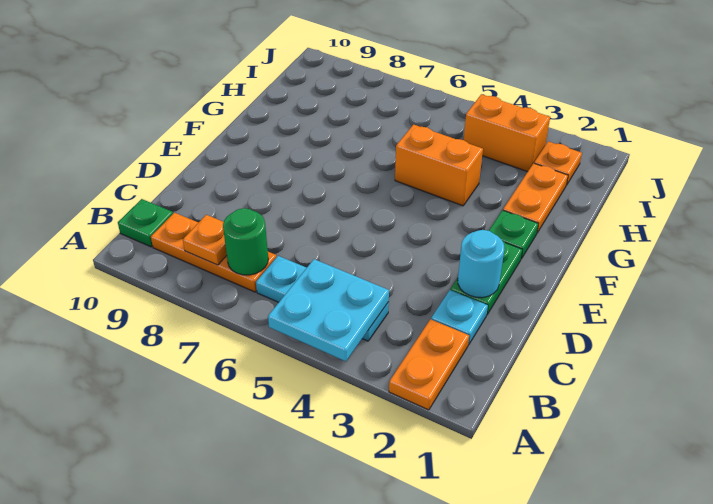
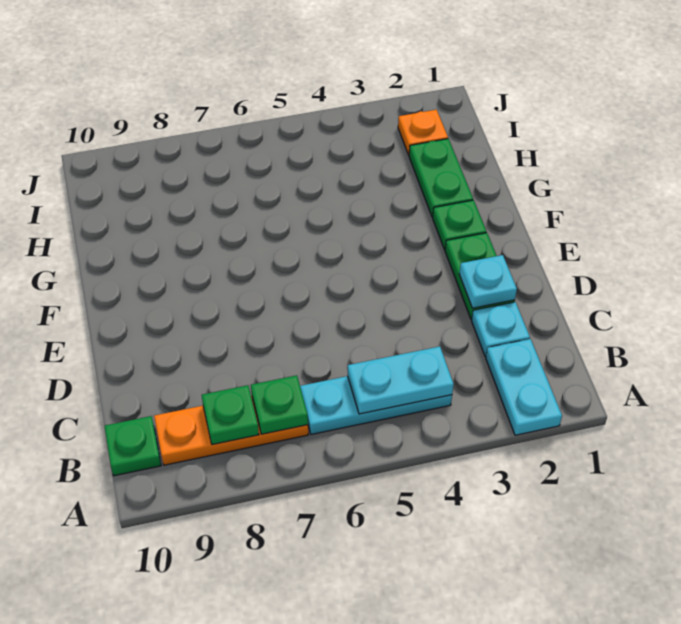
orange plate A2:B2 level 1 -> cyan plate A2:B2 level 1
cyan plate A4:B5 level 2 -> cyan plate B4:B5 level 2
green round brick B7 level 2 -> green plate B7 level 2
orange plate B8 level 2 -> green plate B8 level 2
cyan round brick D2 level 2 -> cyan plate D2 level 2
orange plate G2:H2 level 1 -> green plate G2:H2 level 1
orange brick G4:G5 level 1 -> none
orange brick I3:I4 level 1 -> none

